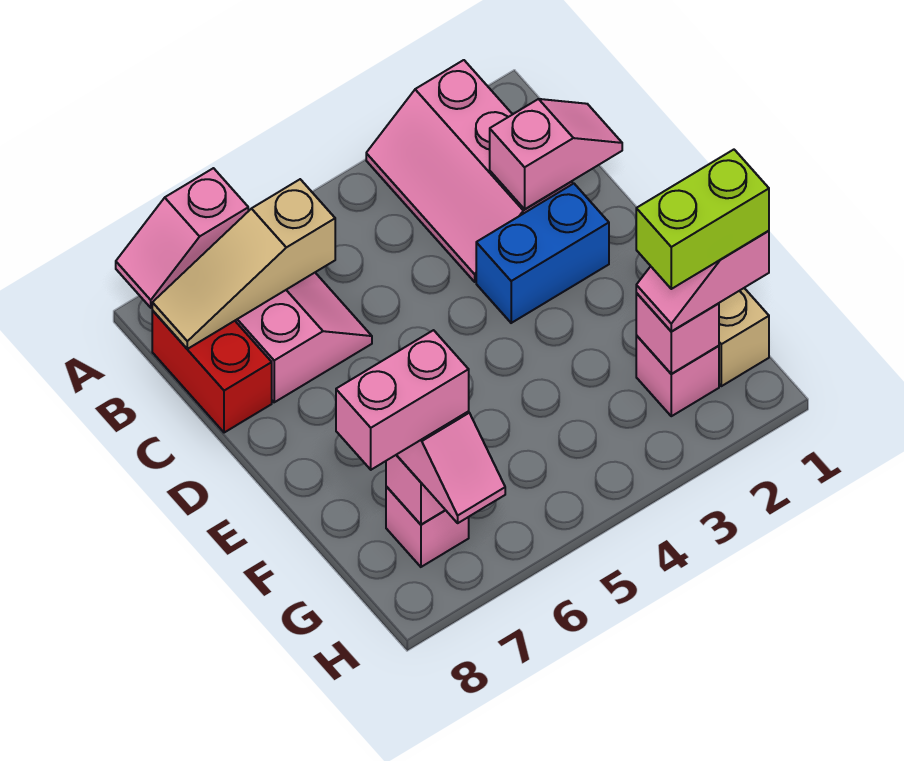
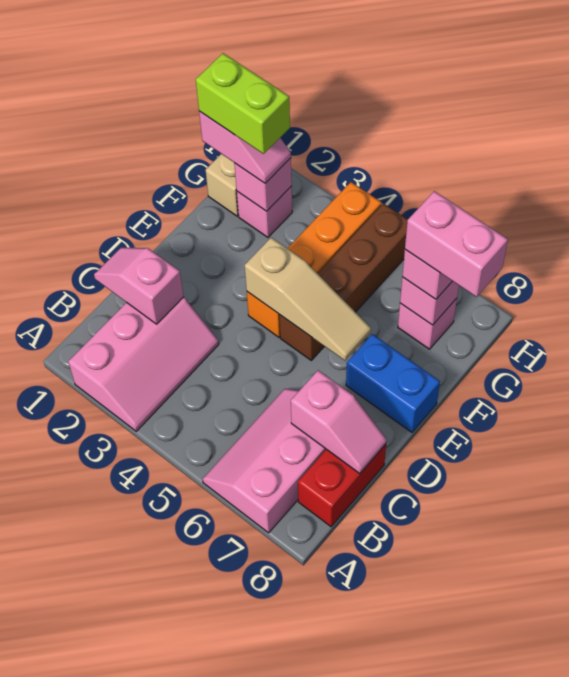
pink slope A7:A8 level 2 top 7 -> pink slope C7:C8 level 2 top 7
tan slope B6:B8 level 2 top 6 -> tan slope E4:E6 level 2 top 4
blue brick D2:D3 level 1 -> blue brick E7:E8 level 1
none -> orange brick E4:H4 level 1
none -> brown brick E5:H5 level 1

